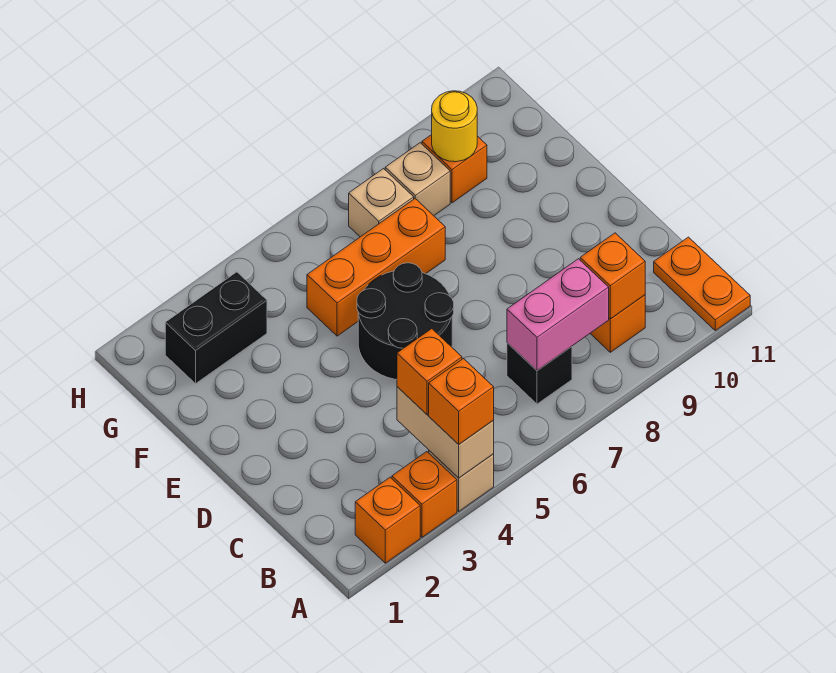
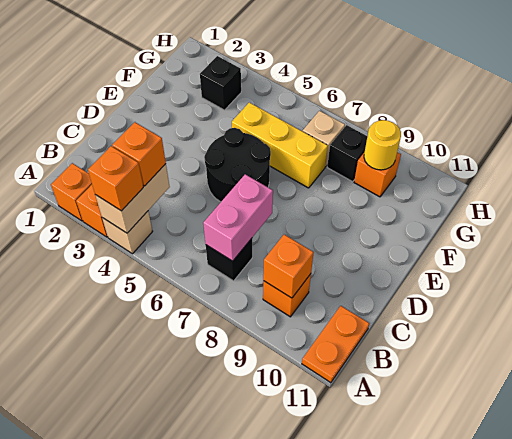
pink brick B7:B8 level 2 -> pink brick B7:C7 level 2
orange brick F5:F7 level 1 -> yellow brick F5:F7 level 1
black brick G2:G3 level 1 -> black brick G3 level 1
tan brick G8 level 1 -> black brick G8 level 1

